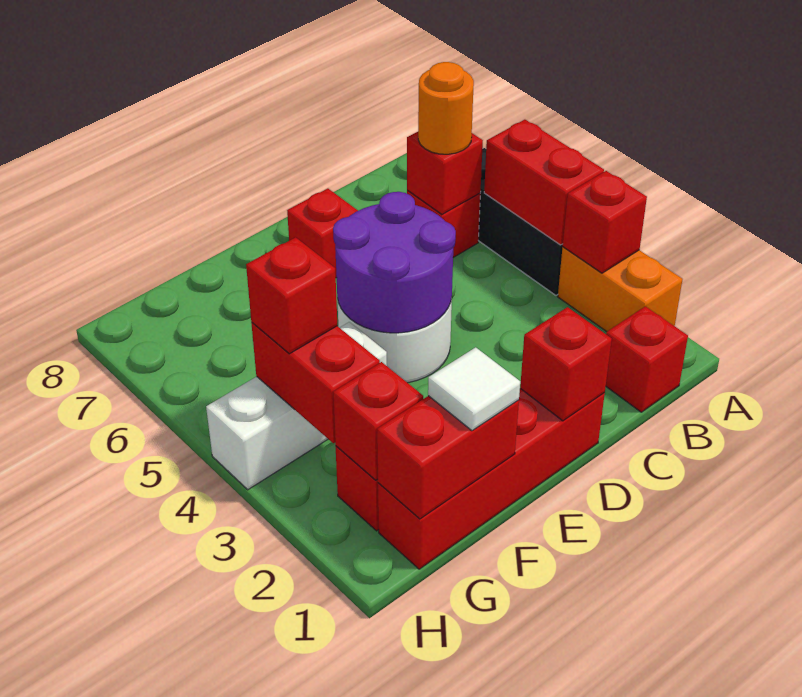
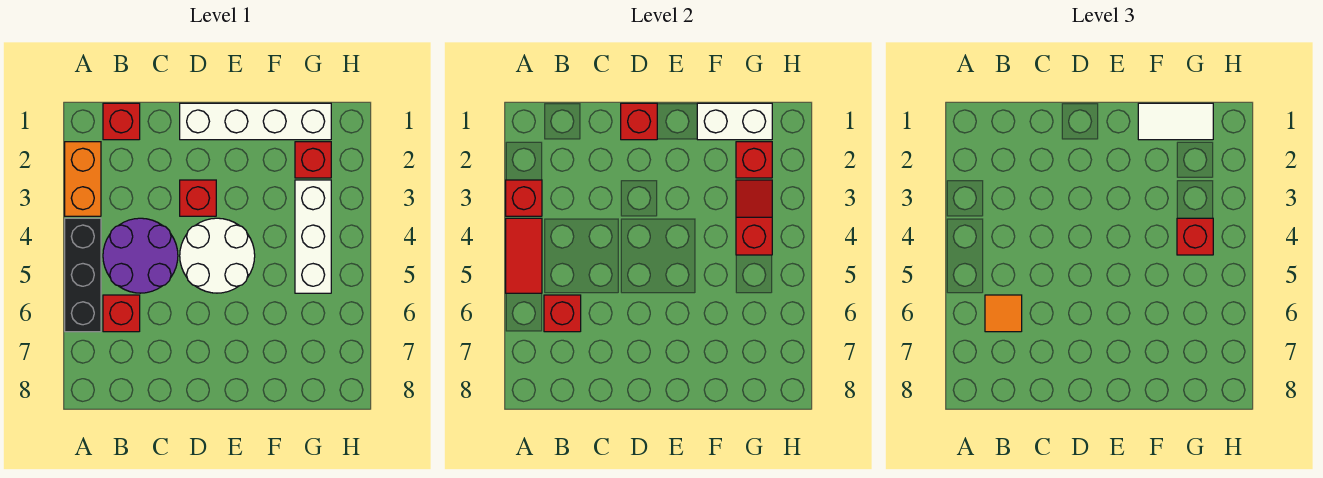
red brick A4:A5 level 2 -> red tile A4:A5 level 2
orange round brick B6 level 3 -> orange tile B6 level 3
red brick D1:G1 level 1 -> white brick D1:G1 level 1
purple round brick D4:E5 level 2 -> purple round brick B4:C5 level 1
red brick D7 level 1 -> red brick D3 level 1
red brick F1:G1 level 2 -> white brick F1:G1 level 2
white tile F1 level 3 -> white tile F1:G1 level 3
white brick F4:H4 level 1 -> white brick G3:G5 level 1
red brick G3:G4 level 2 -> red slope G3:G4 level 2 top 4

